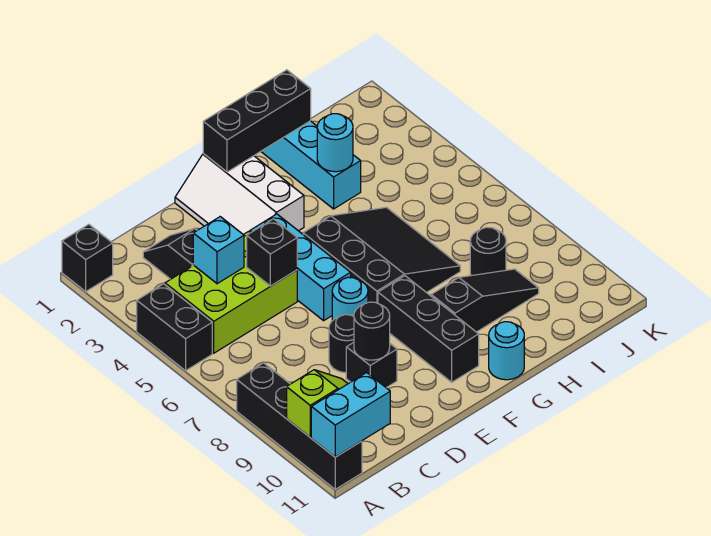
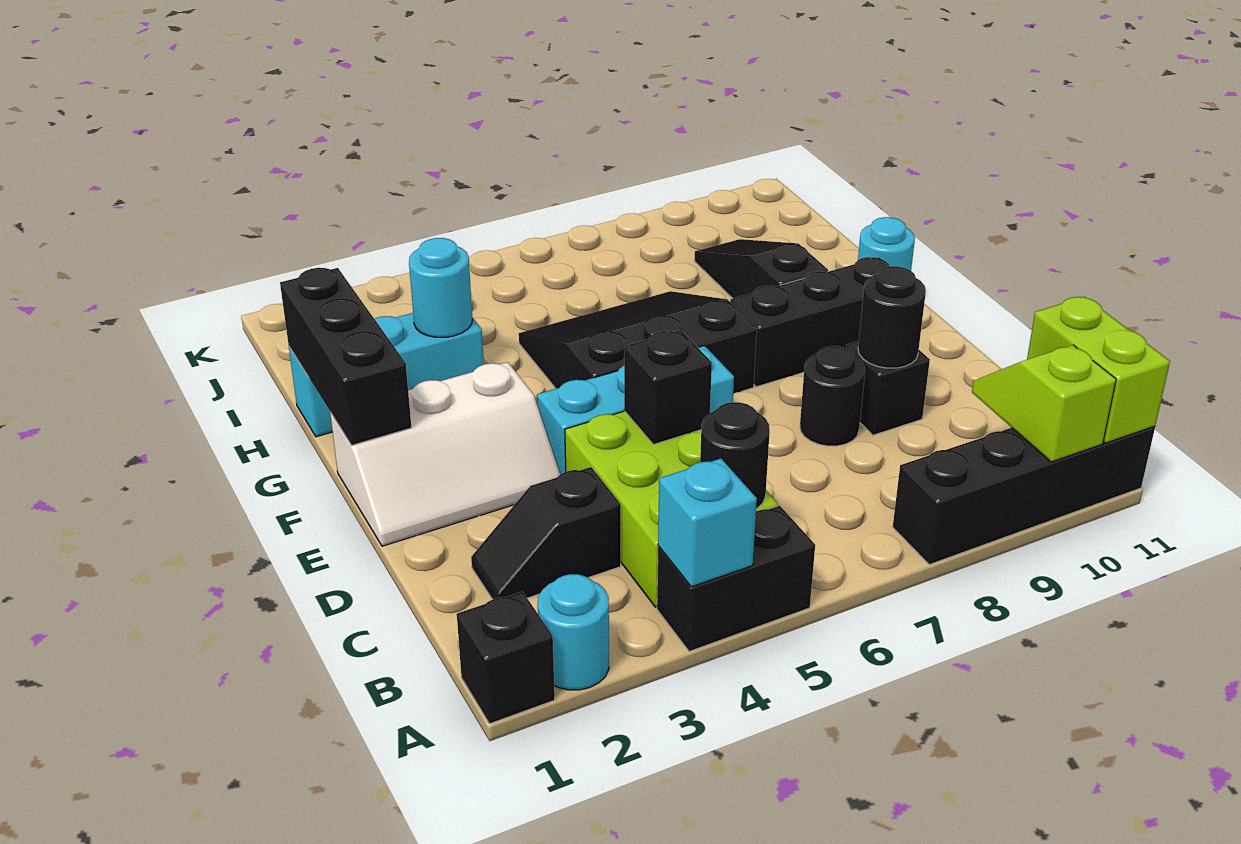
cyan brick A11:B11 level 2 -> lime brick A11:B11 level 2
cyan brick C4 level 2 -> cyan brick A4 level 2
cyan round brick E7 level 1 -> cyan round brick A2 level 1
black round brick I8 level 1 -> black round brick B5 level 2

